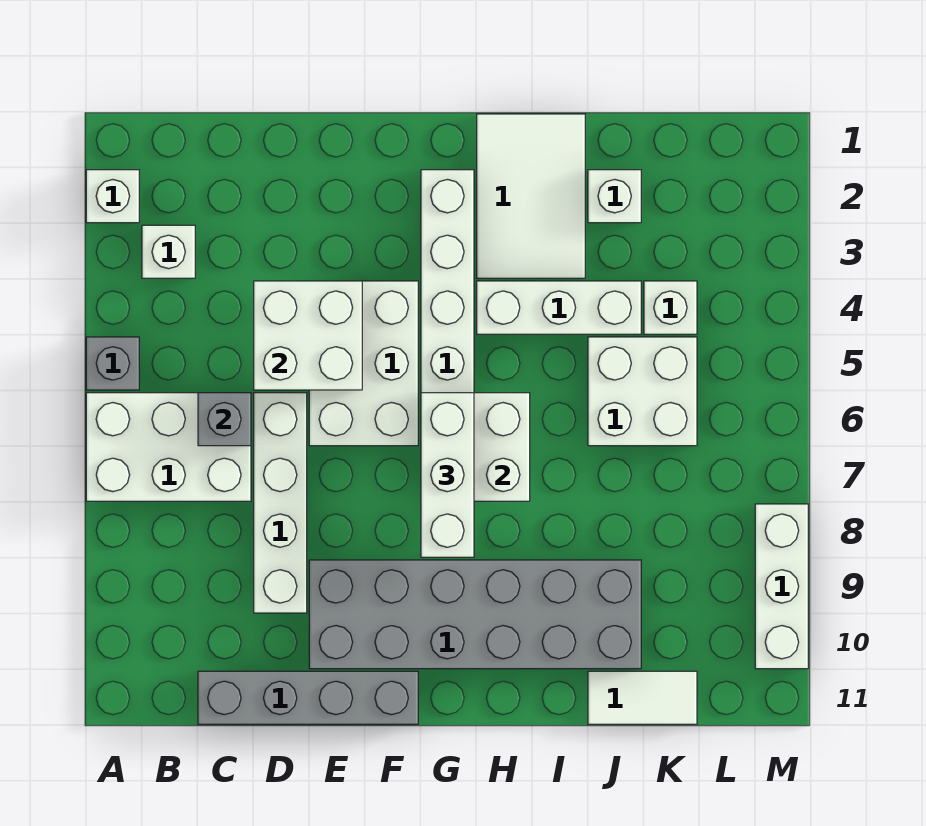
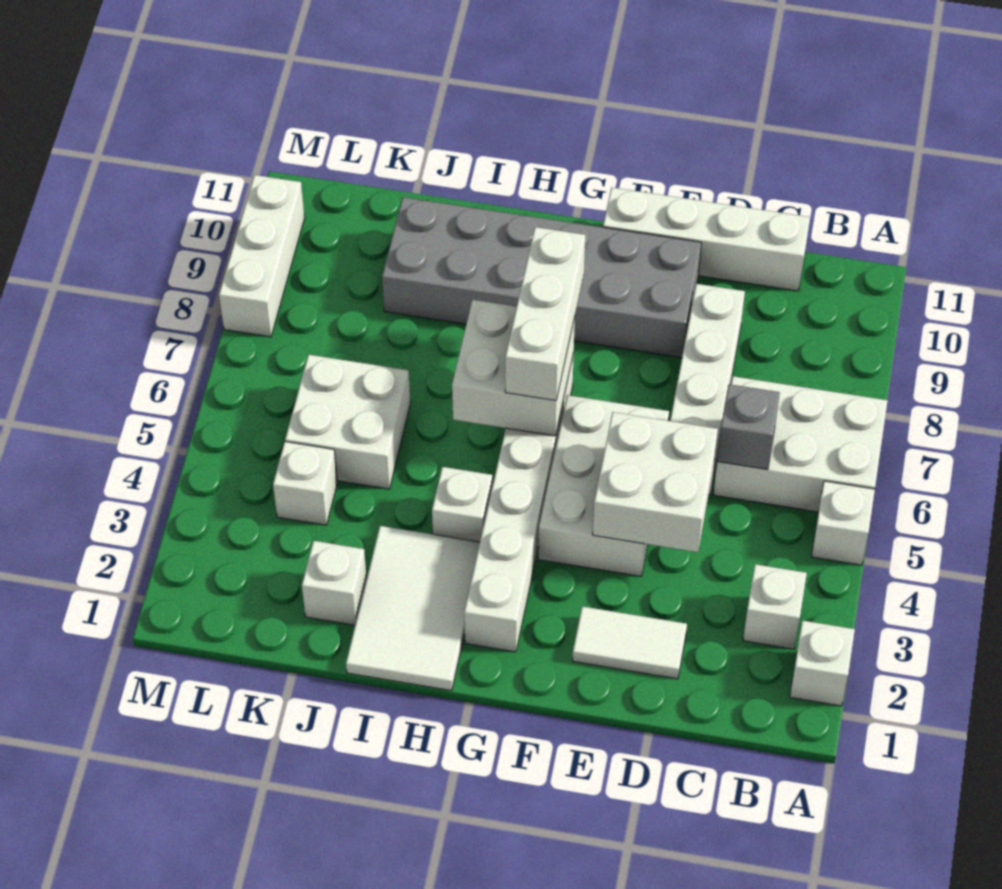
grey brick A5 level 1 -> white brick A5 level 1
grey brick C11:F11 level 1 -> white brick C11:F11 level 1
white brick H4:J4 level 1 -> white brick H4 level 1
white tile J11:K11 level 1 -> white tile D2:E2 level 1

